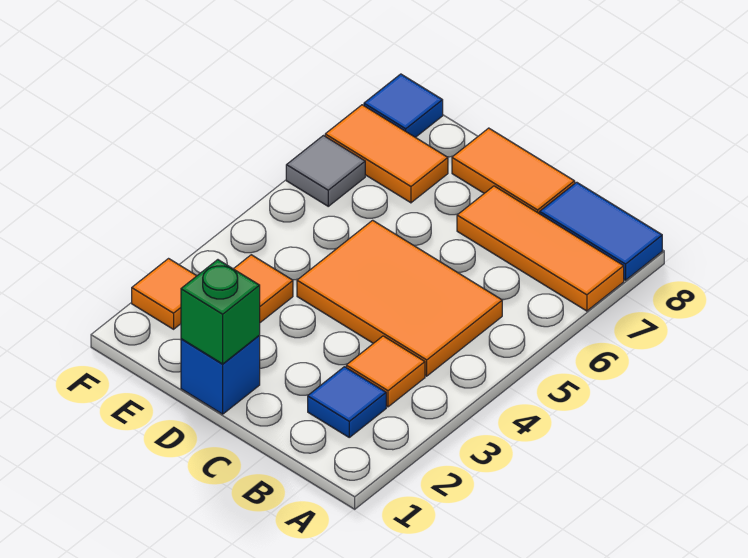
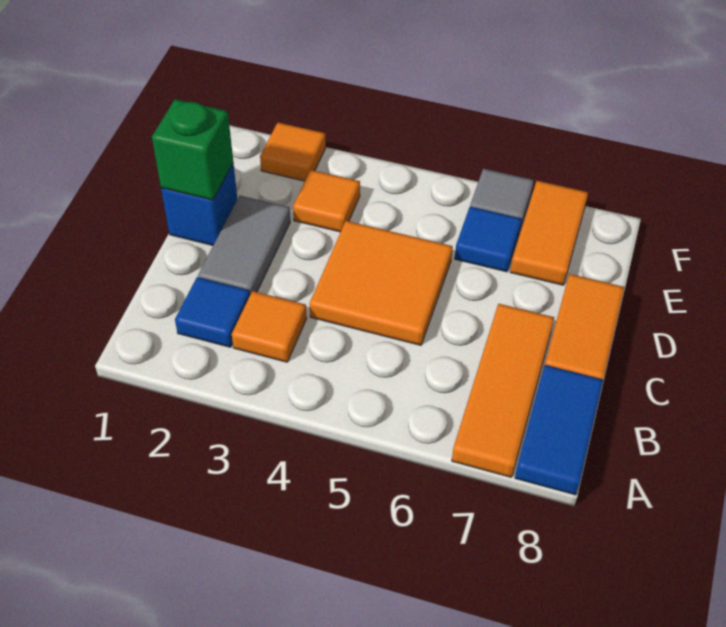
orange tile B4:D5 level 1 -> orange tile C4:D5 level 1
none -> grey tile C2:D2 level 1
blue tile F8 level 1 -> blue tile E6 level 1

